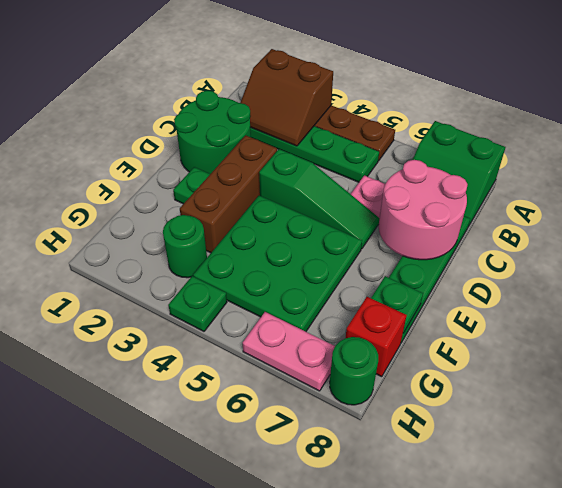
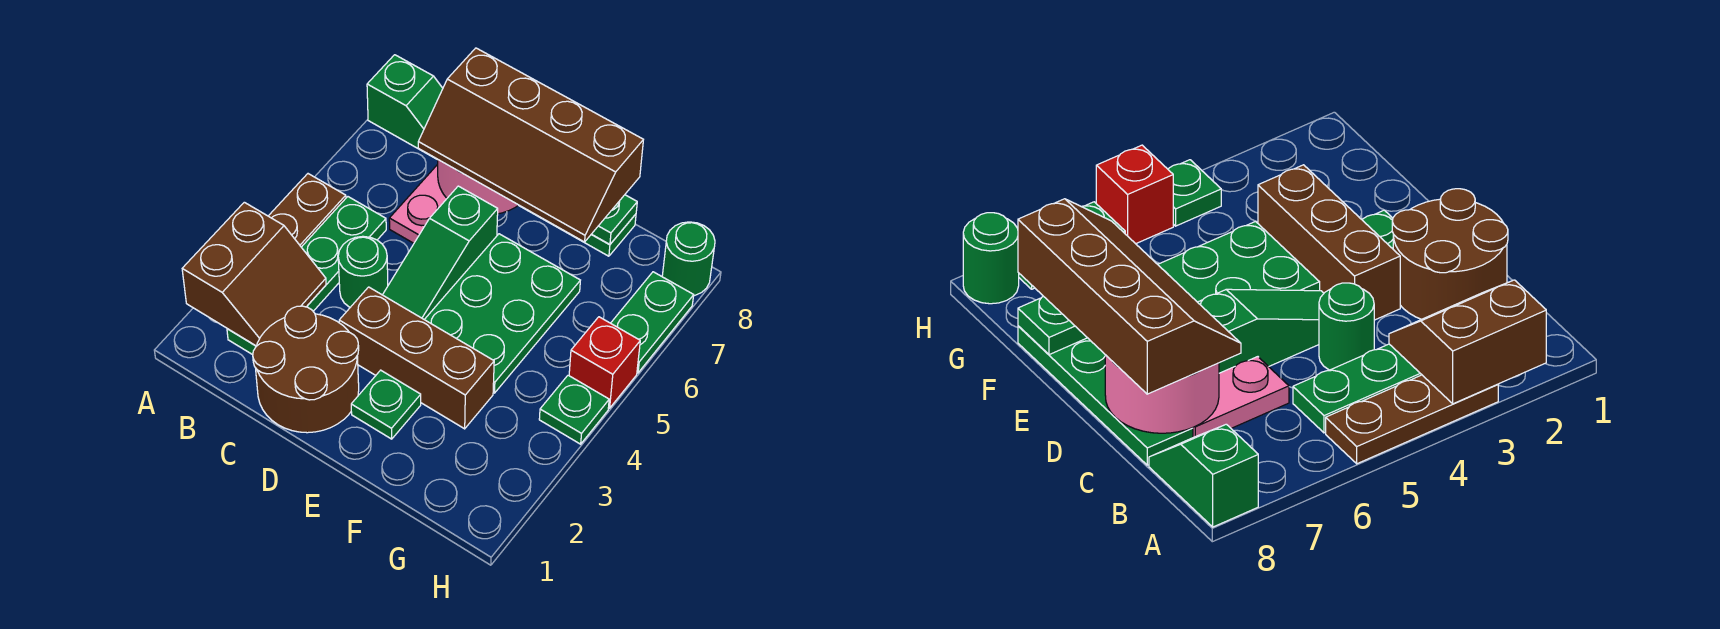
green slope A7:B8 level 1 top A -> green slope A8:B8 level 1 top A
green round brick C1:D2 level 1 -> brown round brick C1:D2 level 1
none -> brown slope C7:F8 level 3 top 8
green slope D4:D6 level 1 top 4 -> green slope D4:D6 level 1 top 6
green plate E4:G6 level 1 -> green plate E4:F6 level 1
green round brick G3 level 1 -> green round brick C4 level 1
red brick G8 level 1 -> red brick H5 level 1
pink plate H6:H7 level 1 -> green plate H6:H7 level 1

